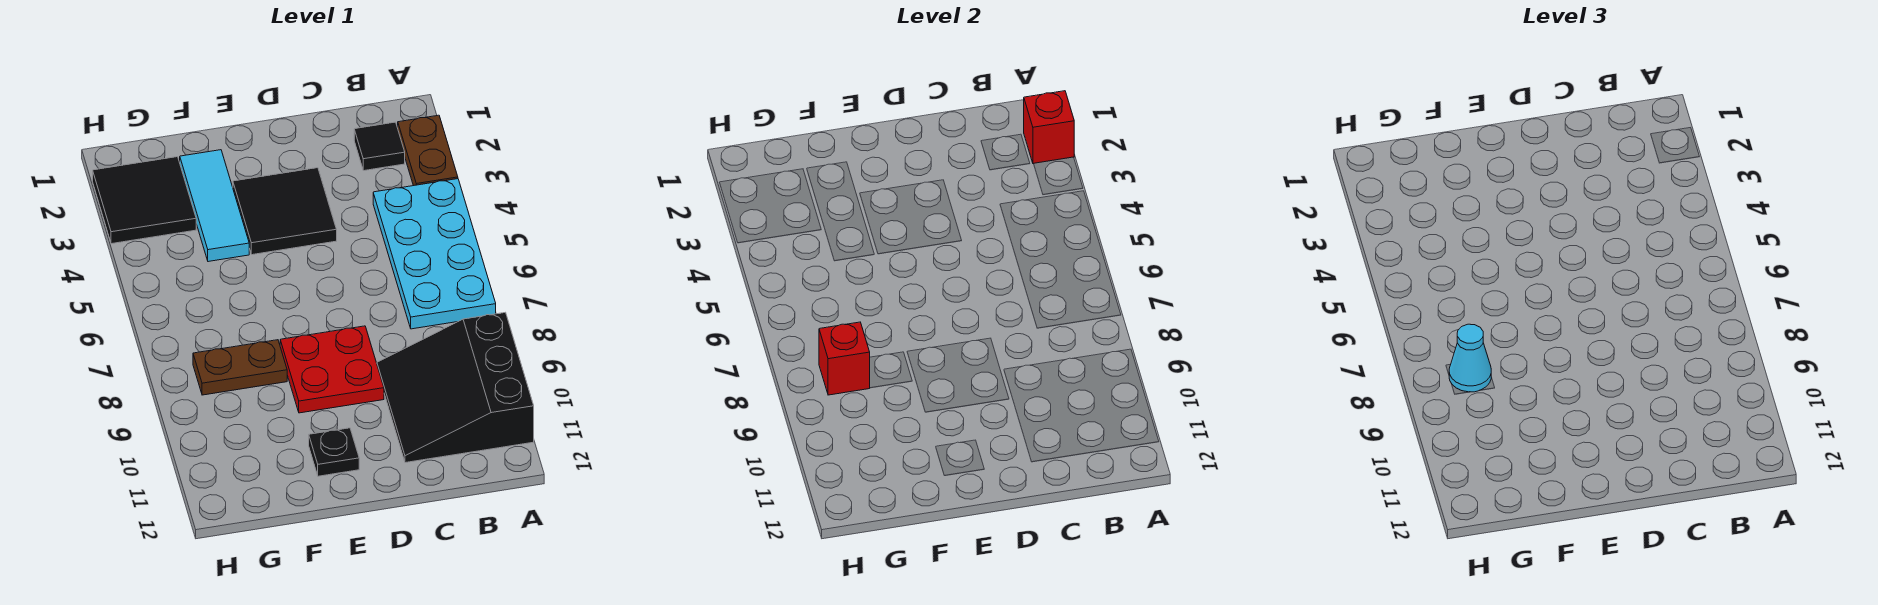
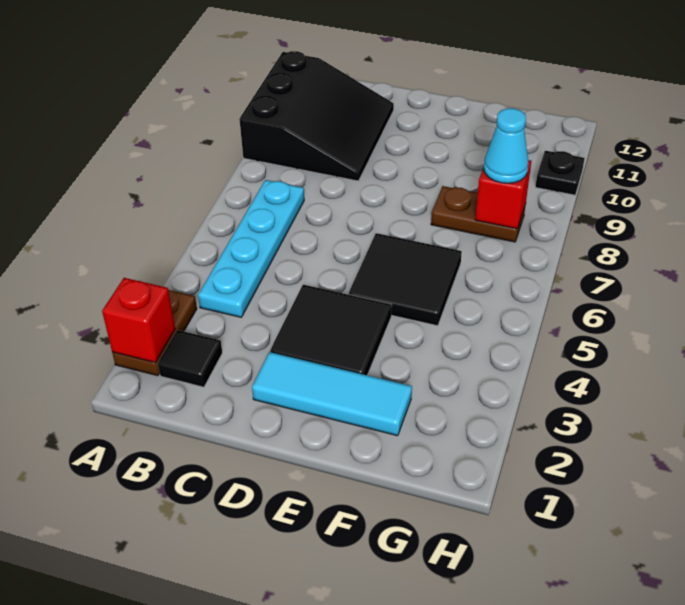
cyan plate A4:B7 level 1 -> cyan plate B4:B7 level 1
red plate D8:E9 level 1 -> none
black plate E11 level 1 -> black plate H10 level 1
cyan tile F2:F4 level 1 -> cyan tile D2:F2 level 1
black tile G2:H3 level 1 -> black tile E5:F6 level 1

